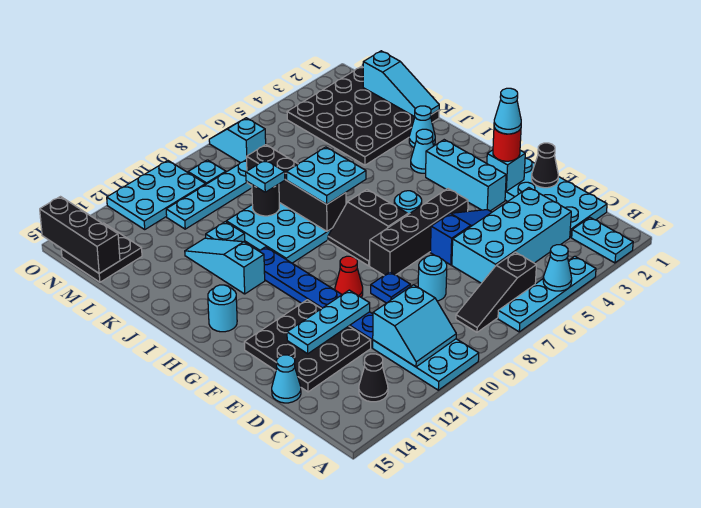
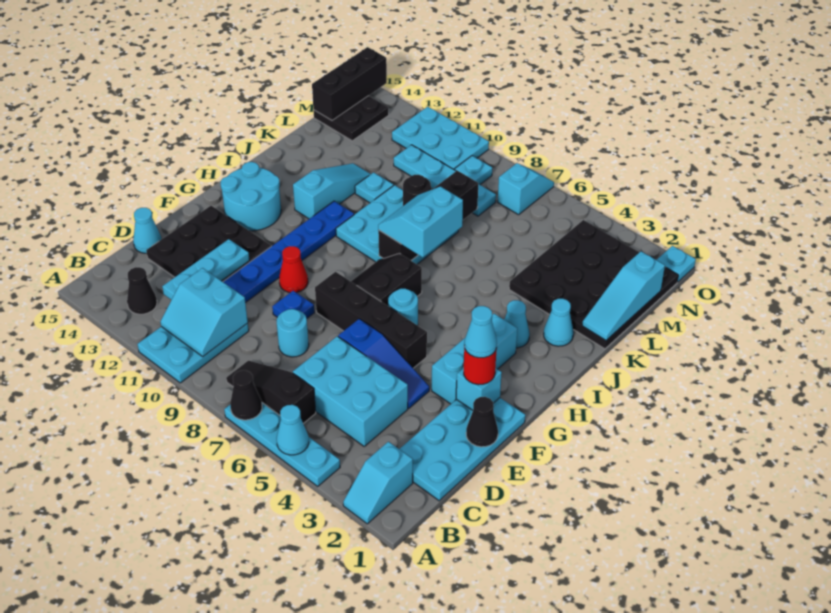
cyan plate A2:B2 level 1 -> cyan slope A2:B2 level 1 top B
none -> black cone A7 level 2
cyan brick C3:D6 level 1 -> cyan brick C4:D6 level 1
cyan plate E11:E13 level 2 -> cyan plate C12:E12 level 2
cyan round brick H14 level 1 -> cyan round brick G13:H14 level 1
cyan plate I7:J8 level 3 -> cyan slope I7:J8 level 3 top 7
cyan plate K9 level 3 -> cyan plate O1 level 1

